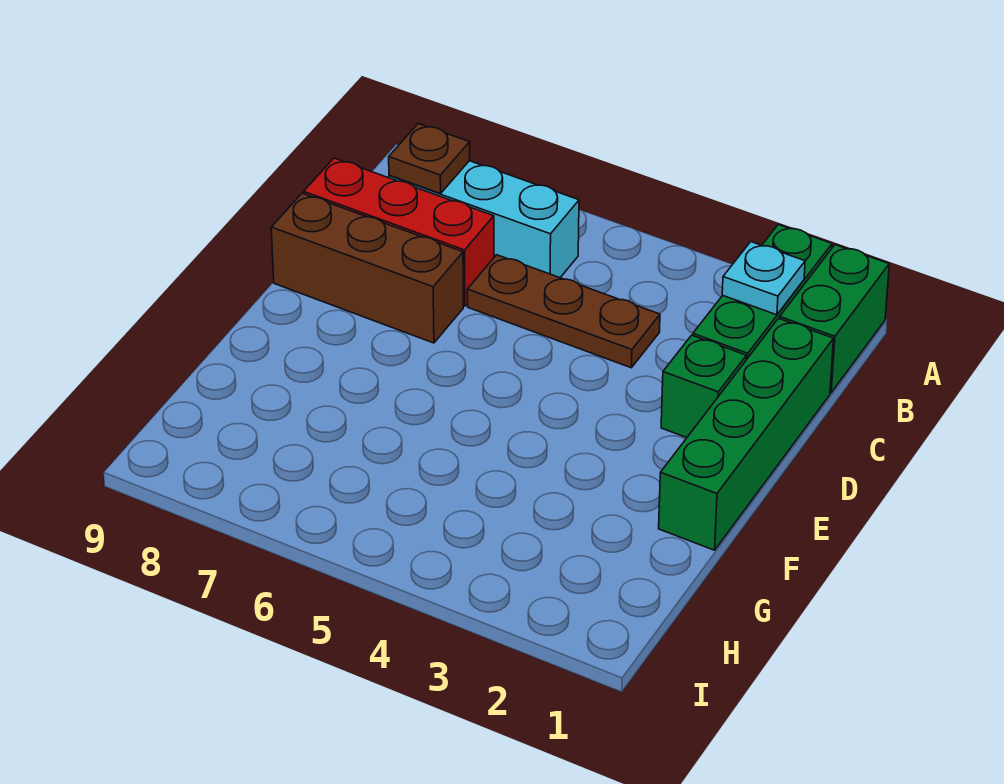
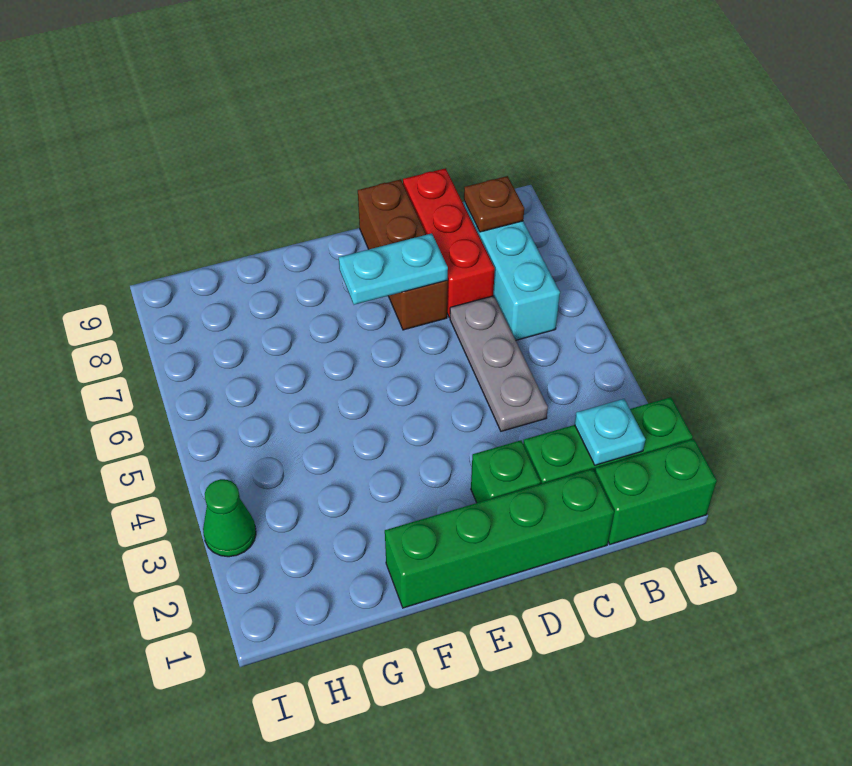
brown plate C4:C6 level 1 -> grey plate C4:C6 level 1
none -> cyan plate D7:E7 level 2
none -> green cone I3 level 1

